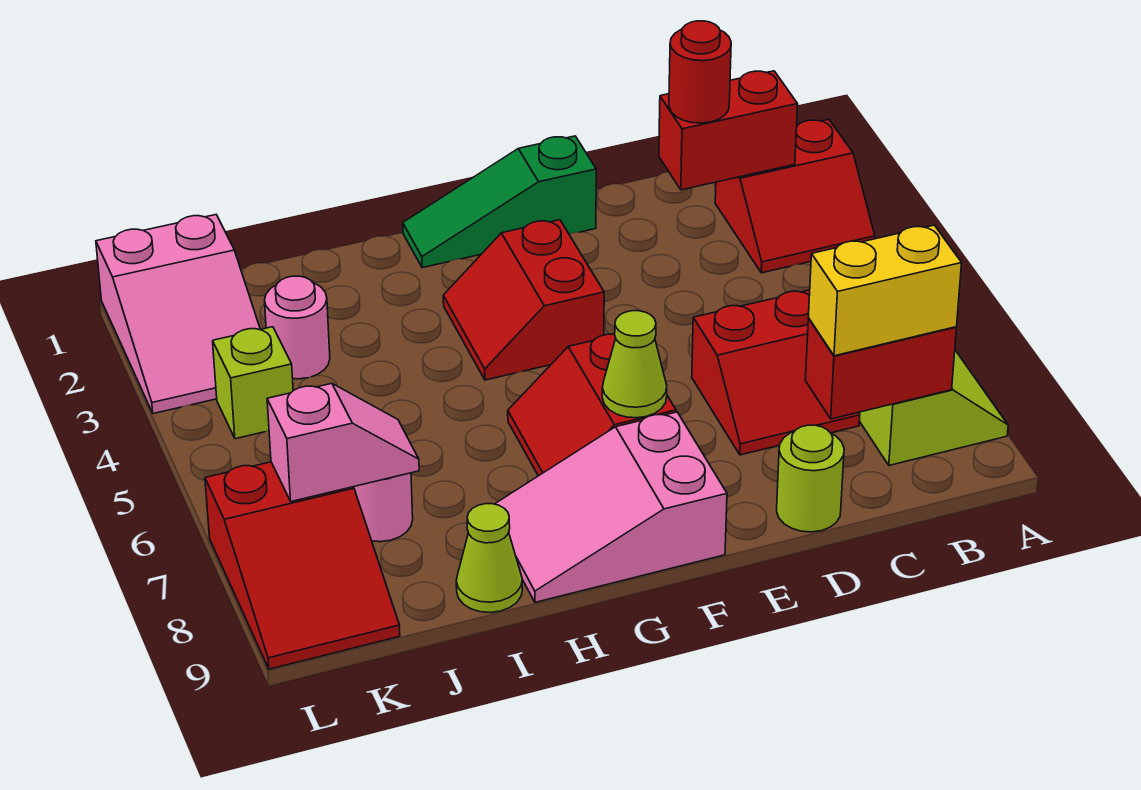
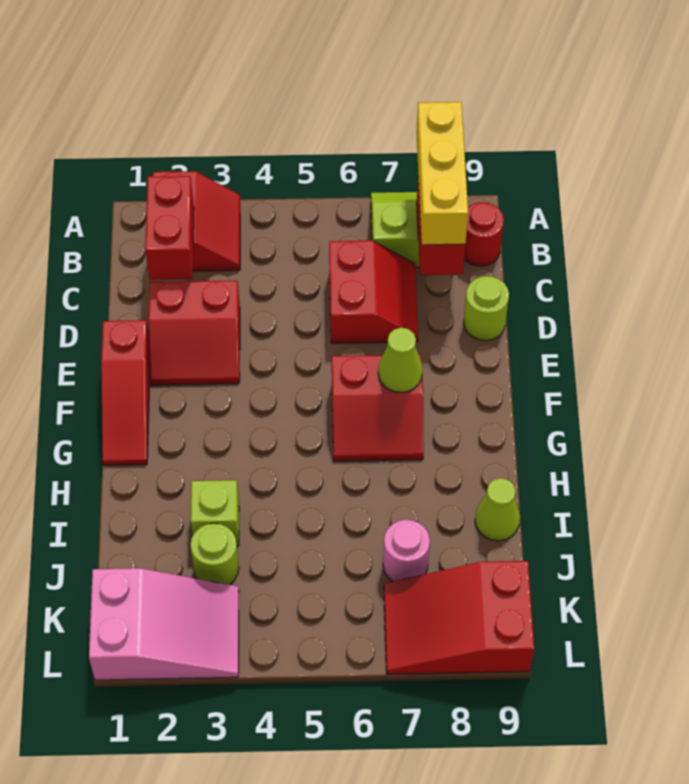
yellow brick B8:C8 level 3 -> yellow brick A8:C8 level 3
red round brick C2 level 3 -> red round brick B9 level 1
green slope E1:G1 level 1 top E -> red slope E1:G1 level 1 top E
red slope F3:G4 level 1 top F -> red slope D2:E3 level 1 top D
pink slope F8:H9 level 1 top F -> none
pink round brick J3 level 1 -> lime round brick J3 level 1
pink slope J7:K7 level 2 top K -> none
lime brick K4 level 1 -> lime brick I3 level 1
red slope K7:L9 level 1 top 7 -> red slope K7:L9 level 1 top 9

